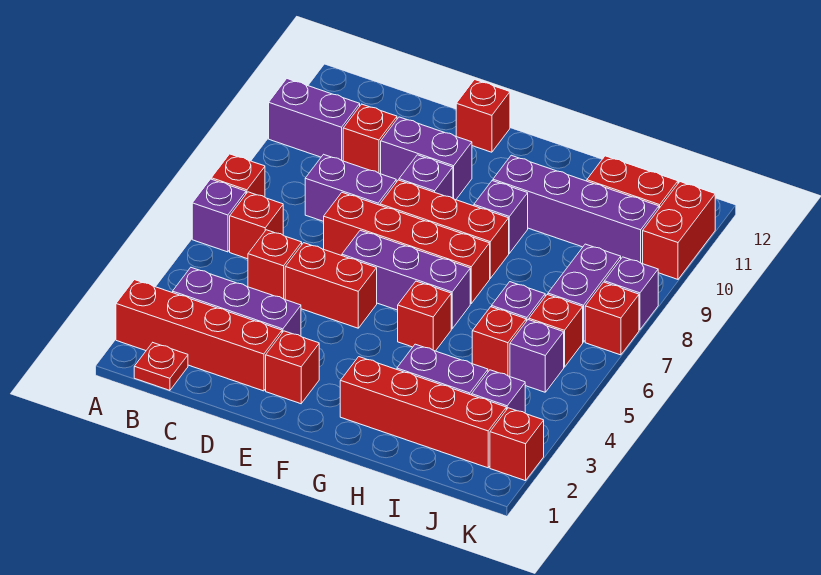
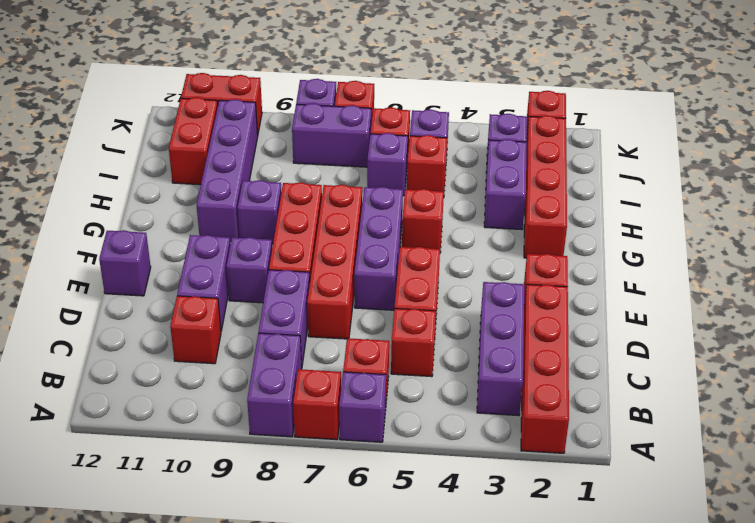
purple brick A10:B10 level 1 -> purple brick A8:B8 level 1
red plate B1 level 1 -> none
red brick E12 level 1 -> purple brick E12 level 1

